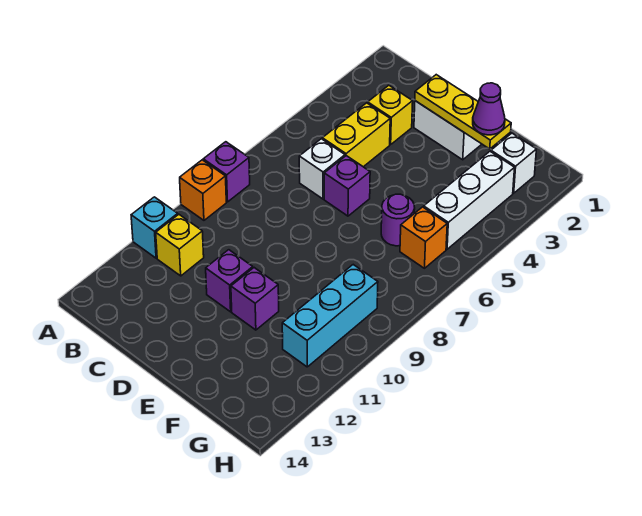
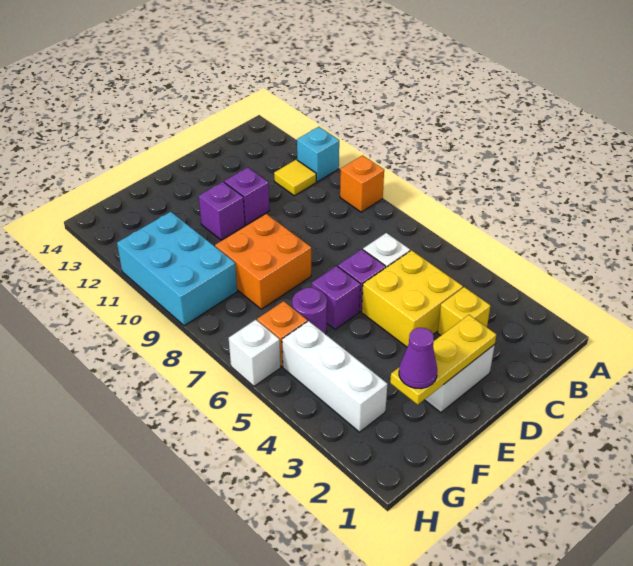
purple brick A8 level 1 -> purple brick E6 level 1
yellow brick B11 level 1 -> yellow tile B11 level 1
yellow brick C4:C5 level 1 -> yellow brick C4:D5 level 1
none -> orange brick E8:F9 level 1
white brick G2 level 1 -> white brick H6 level 1
cyan brick G9:G11 level 1 -> cyan brick G9:H11 level 1

